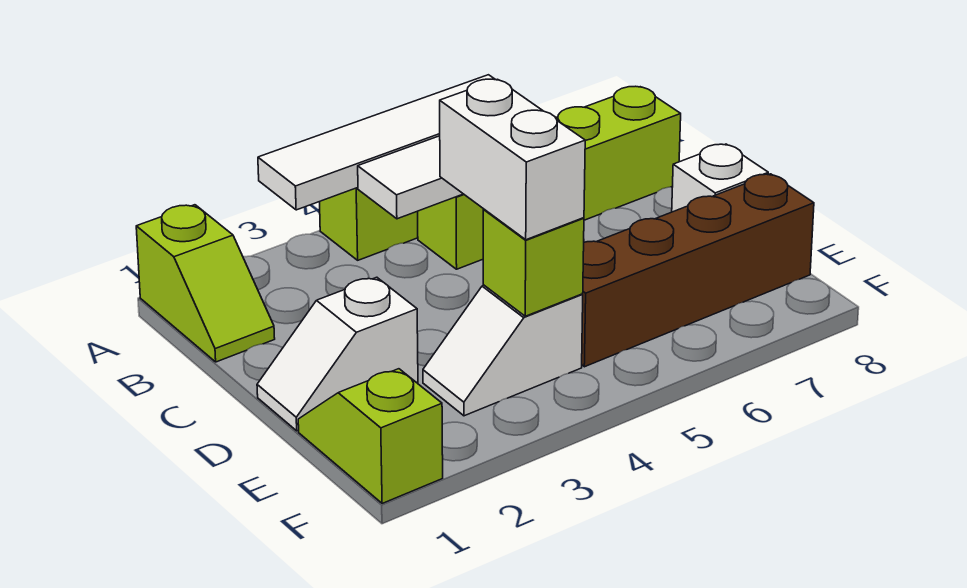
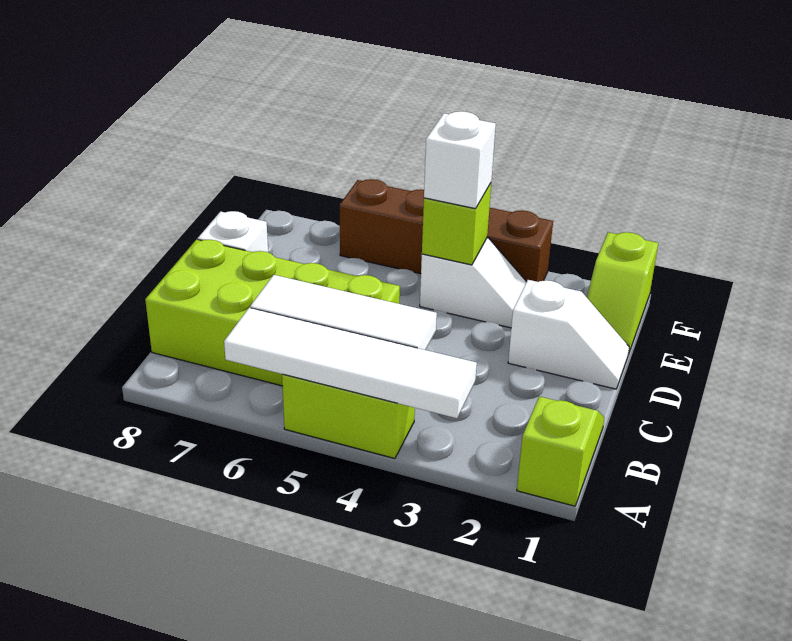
lime brick B5:B8 level 1 -> lime brick B5:C8 level 1
white brick D4:E4 level 3 -> white brick E4 level 3
brown brick E5:E8 level 1 -> brown brick F3:F6 level 1

